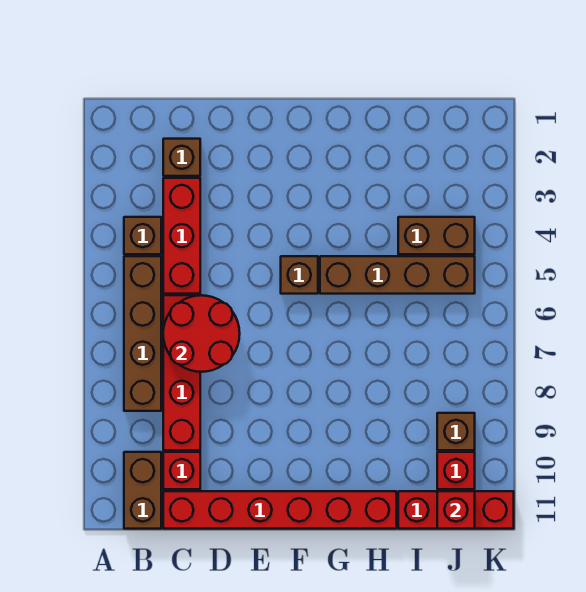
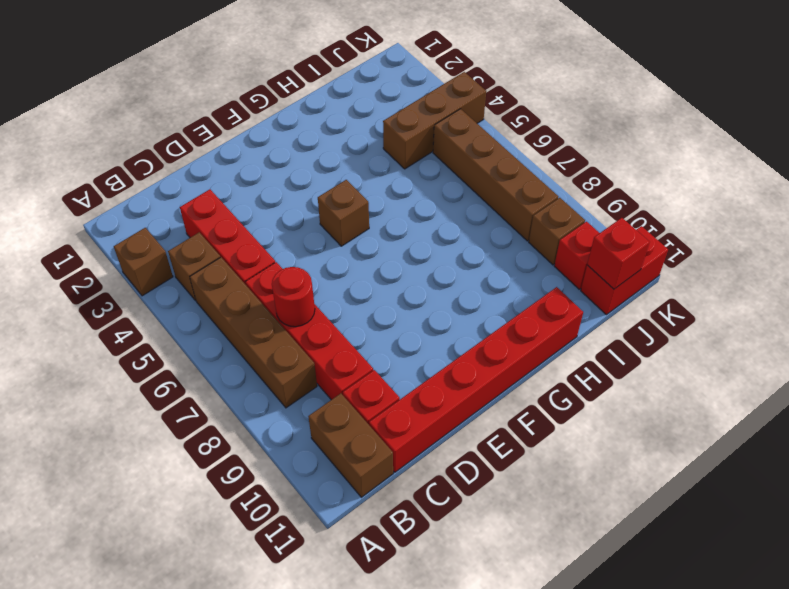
brown brick C2 level 1 -> brown brick A3 level 1
red round brick C6:D7 level 2 -> red round brick C7 level 2
brown brick G5:J5 level 1 -> brown brick J5:J8 level 1
brown brick I4:J4 level 1 -> brown brick I4:K4 level 1
red brick I11:K11 level 1 -> red brick J11:K11 level 1

